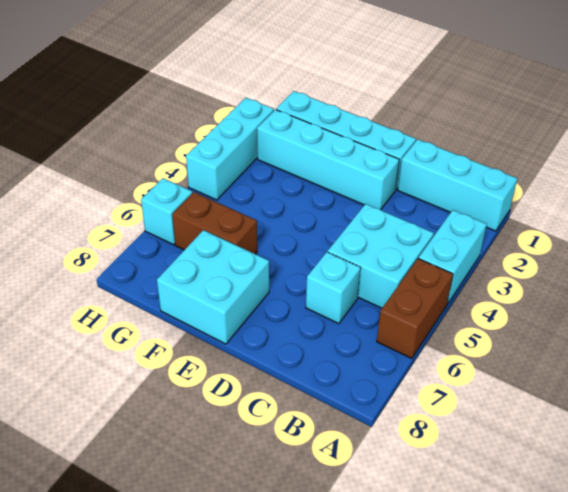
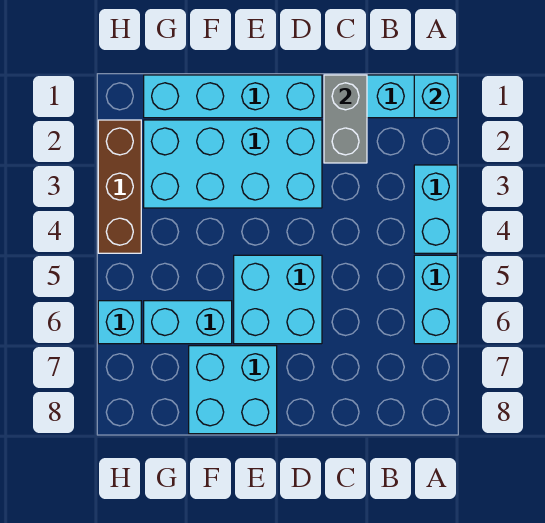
brown brick A5:A6 level 1 -> cyan brick A5:A6 level 1
cyan brick B4:C5 level 1 -> cyan brick D5:E6 level 1
none -> grey brick C1:C2 level 2
cyan brick C6 level 1 -> cyan brick A1 level 2
cyan brick D2:G2 level 1 -> cyan brick D2:G3 level 1
brown brick F6:G6 level 1 -> cyan brick F6:G6 level 1
cyan brick H2:H4 level 1 -> brown brick H2:H4 level 1

